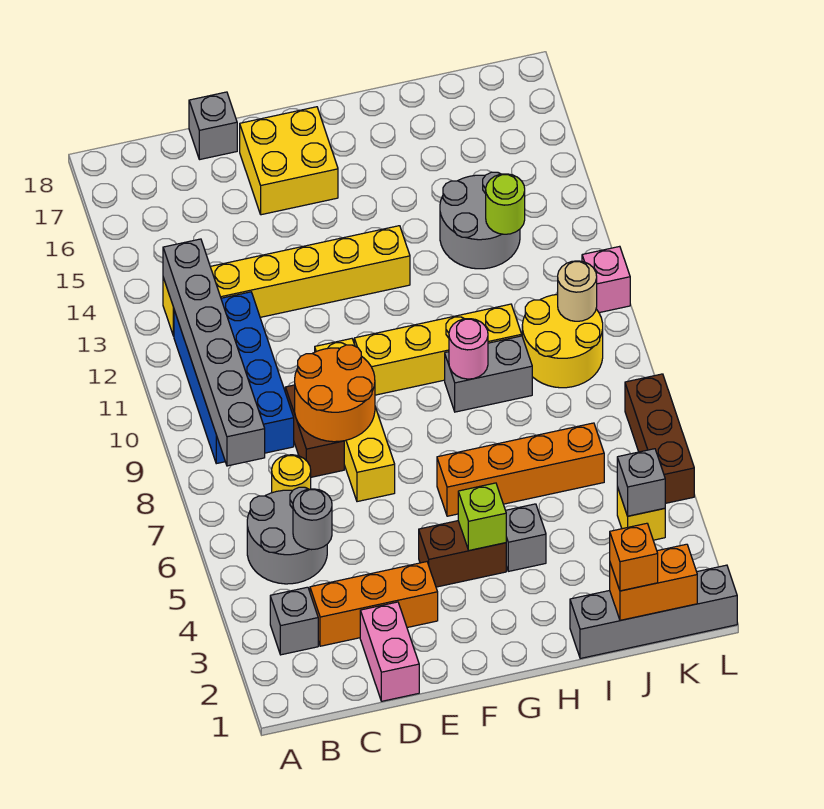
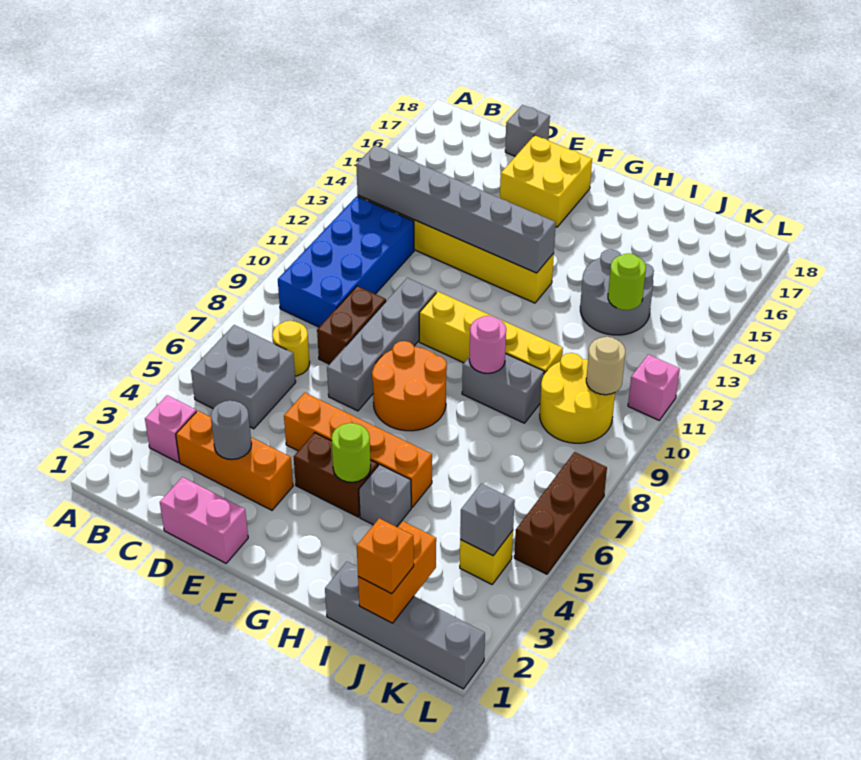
grey brick B3 level 1 -> pink brick B3 level 1
grey round brick B5:C6 level 1 -> grey brick B5:C6 level 1
grey brick B8:B13 level 2 -> grey brick B13:G13 level 2
grey round brick C5 level 2 -> grey round brick D3 level 2
pink brick D1:D2 level 1 -> pink brick D1:E1 level 1
orange round brick D8:E9 level 2 -> orange round brick F7:G8 level 1
yellow brick E7:E10 level 1 -> grey brick E7:E10 level 1
lime brick G4 level 2 -> lime round brick G4 level 2
orange brick G6:J6 level 1 -> orange brick E5:H5 level 1
orange brick J1:K1 level 2 -> orange brick J1:J2 level 2

